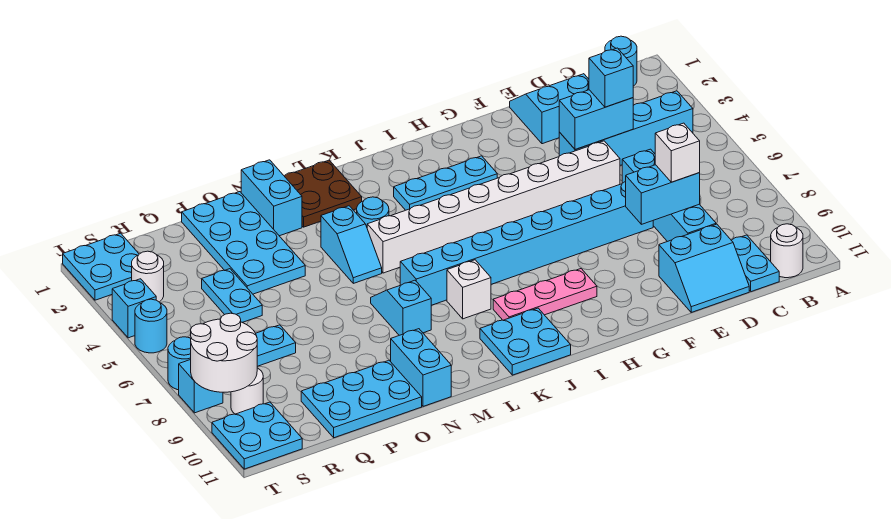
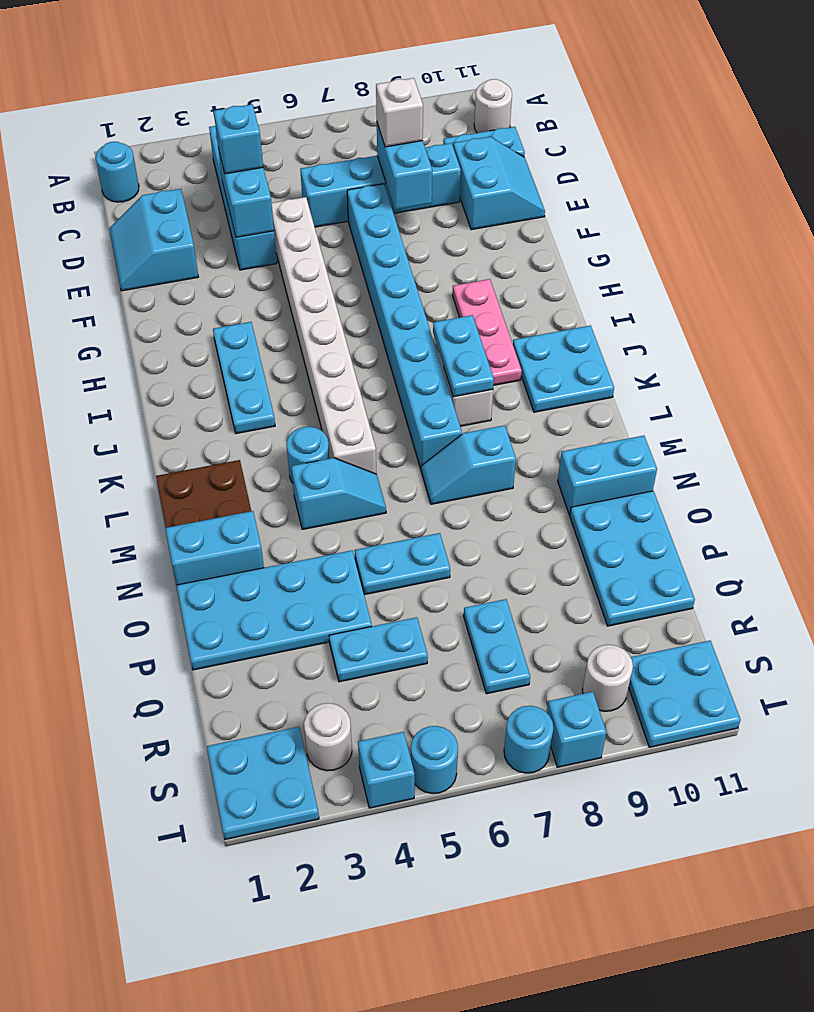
none -> cyan plate J8:K8 level 2
none -> cyan plate O5:O6 level 1
white round brick S8:T9 level 2 -> none

